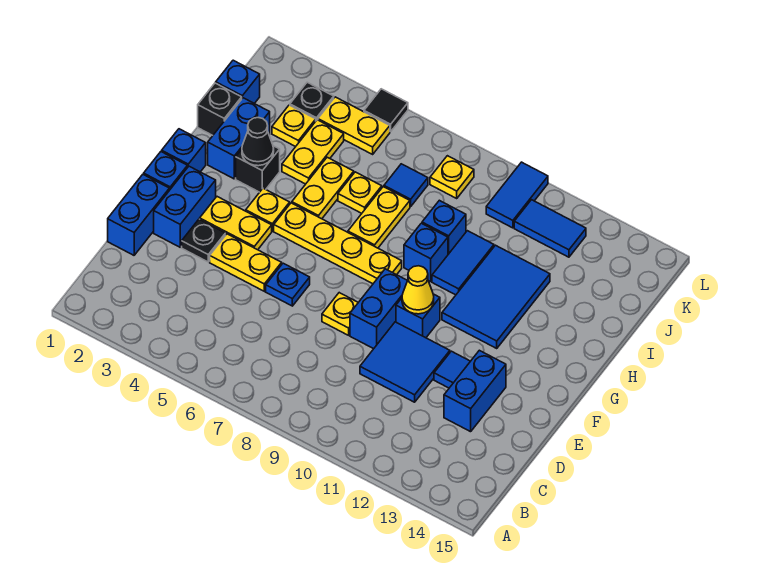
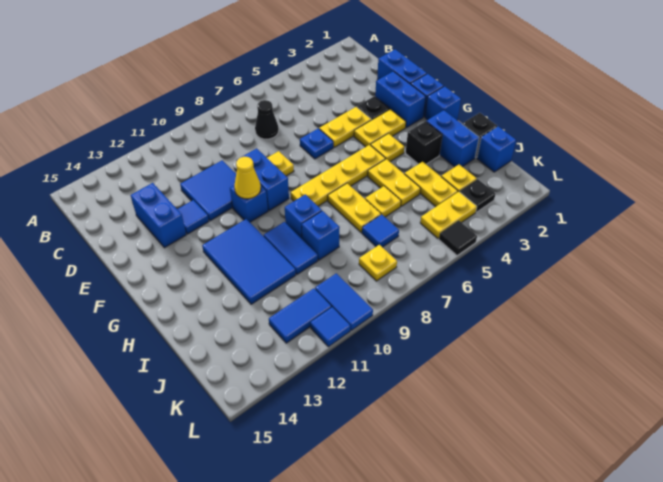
black cone H3 level 2 -> black cone C7 level 1
none -> blue tile L11 level 1

